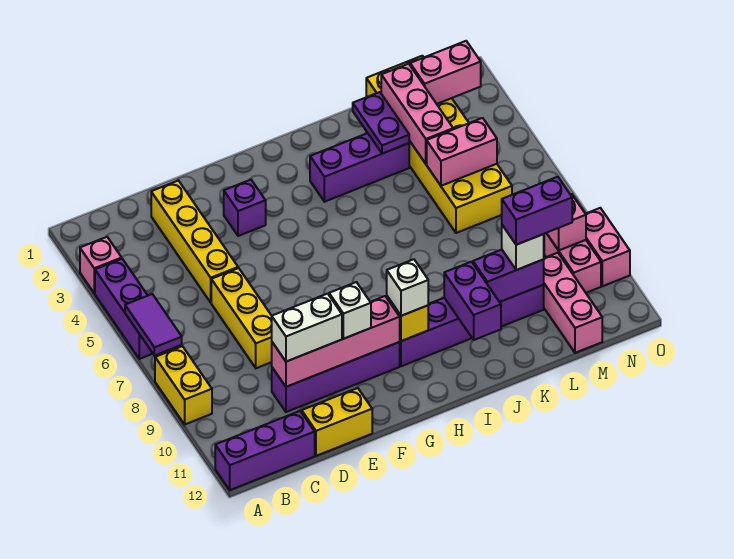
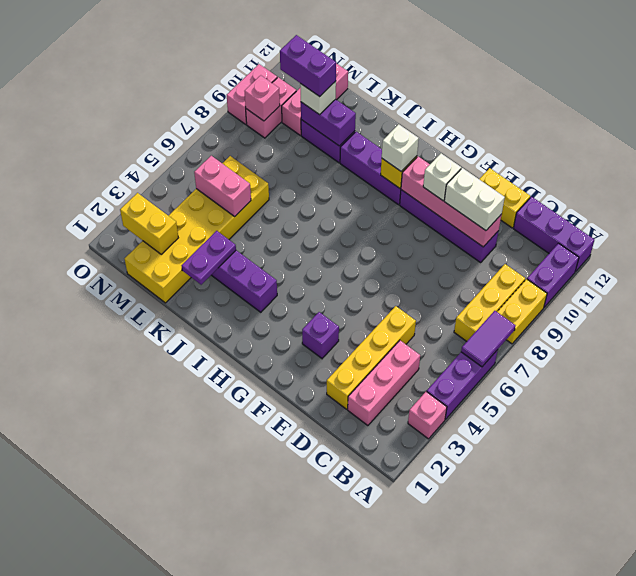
yellow brick D6:D8 level 1 -> yellow brick B7:B9 level 1
purple brick J10:J11 level 2 -> purple brick A10:A11 level 1
pink brick L2:L4 level 2 -> pink brick C2:C4 level 1
pink brick M2:N2 level 2 -> yellow brick M2:N2 level 2

